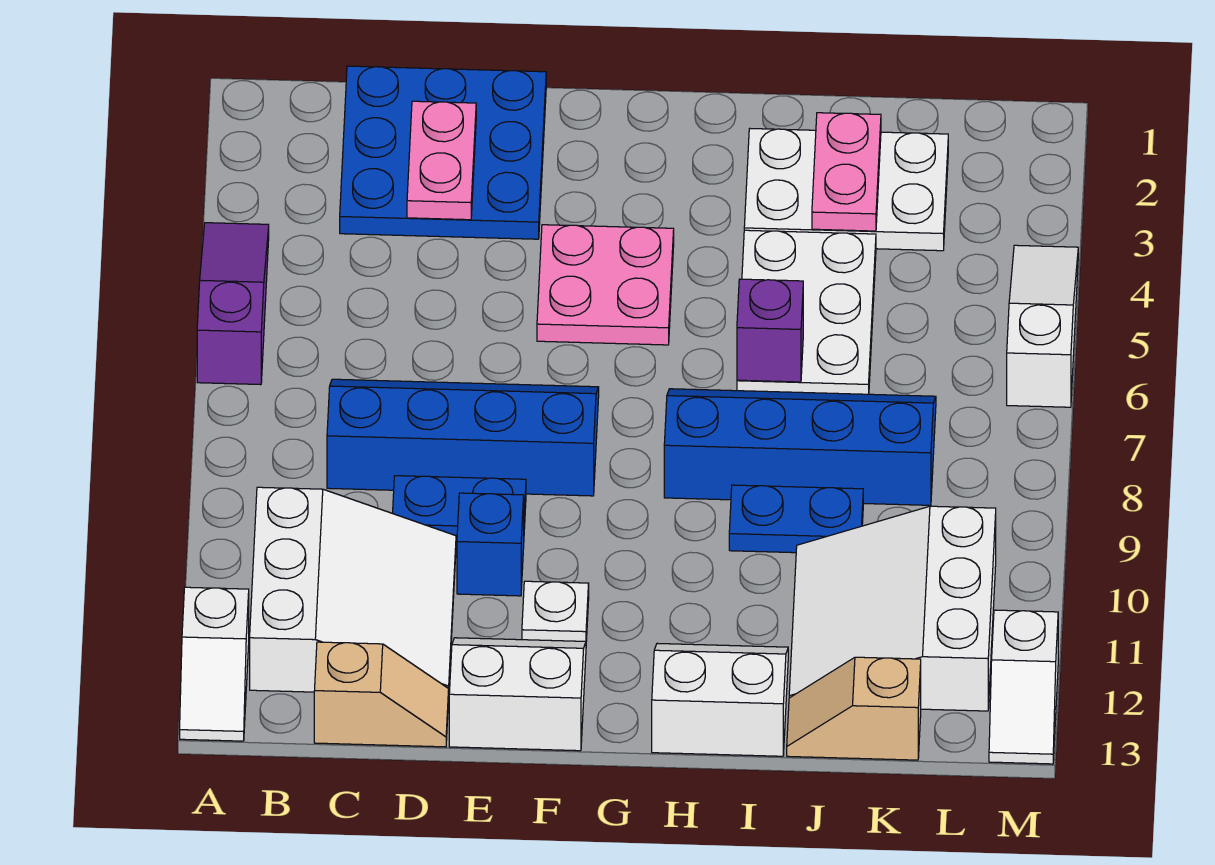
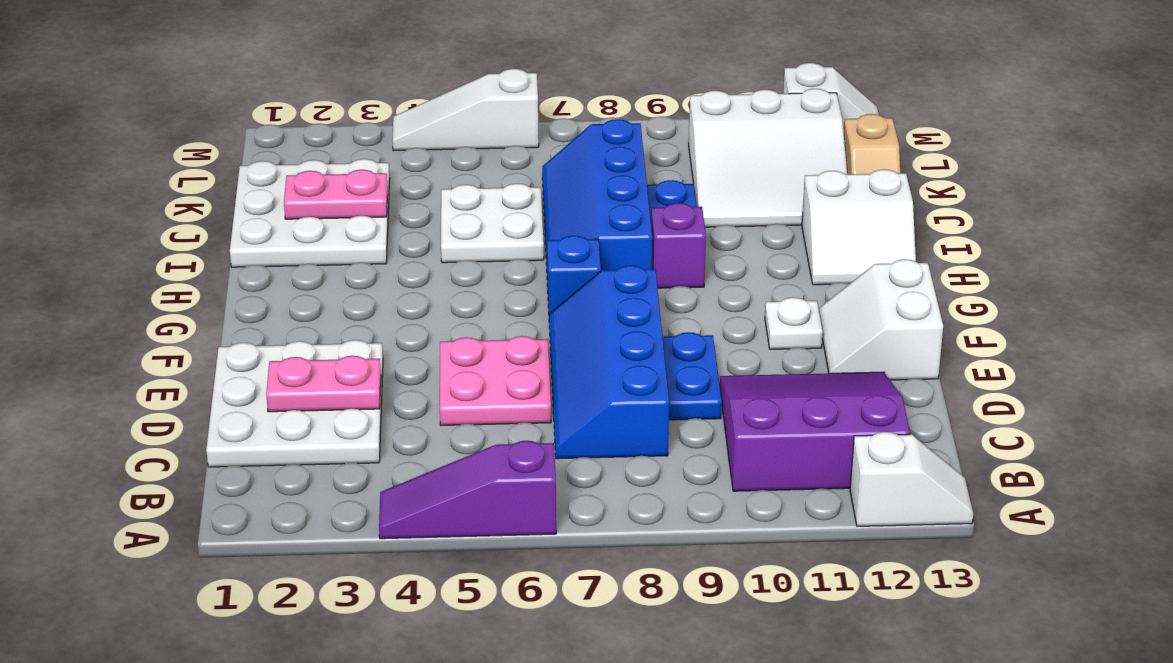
white slope B10:D12 level 1 top B -> purple slope B10:D12 level 1 top B
blue plate C1:E3 level 1 -> white plate C1:E3 level 1
tan slope C13:D13 level 1 top C -> none
blue brick E10 level 1 -> blue brick G7 level 1
pink plate F4:G5 level 1 -> pink plate D5:E6 level 1
white slope H12:I13 level 1 top 13 -> white slope H12:I13 level 1 top I
white plate I2:K3 level 1 -> white plate I1:K3 level 1
white plate I4:J6 level 1 -> white plate I5:J6 level 1
purple brick I6 level 2 -> purple brick H9 level 1

